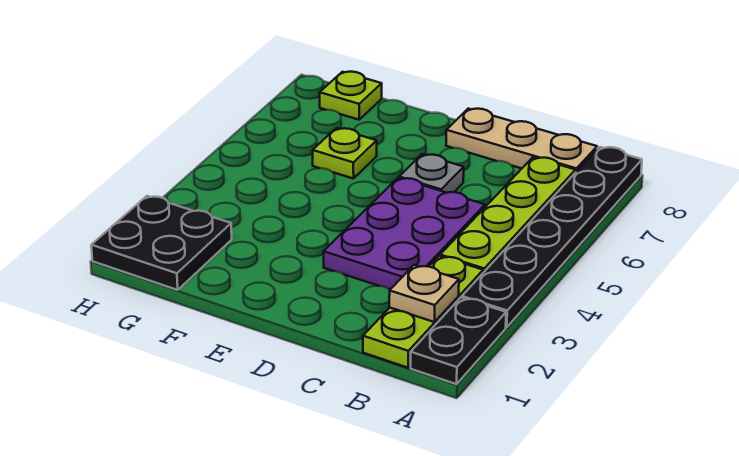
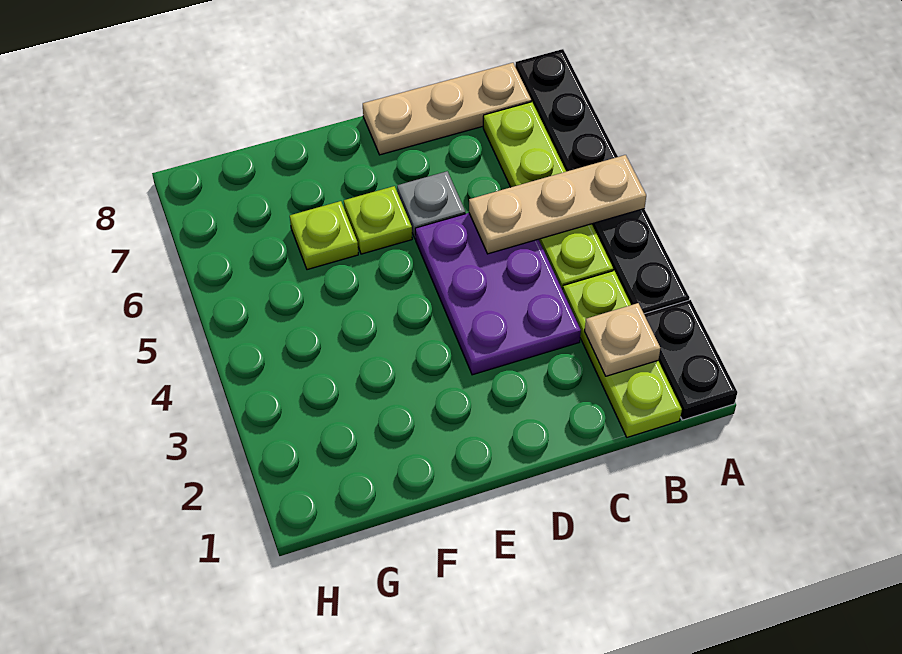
none -> tan plate A5:C5 level 2
black plate G1:H2 level 1 -> none
lime plate G8 level 1 -> lime plate E6 level 1

